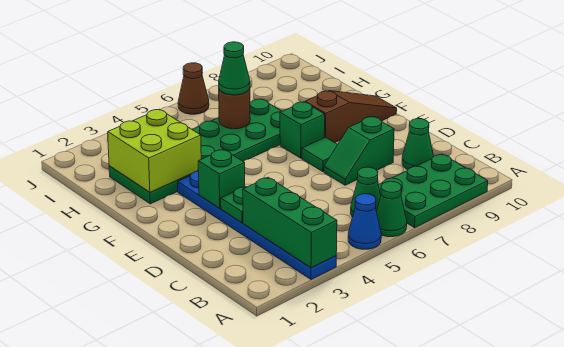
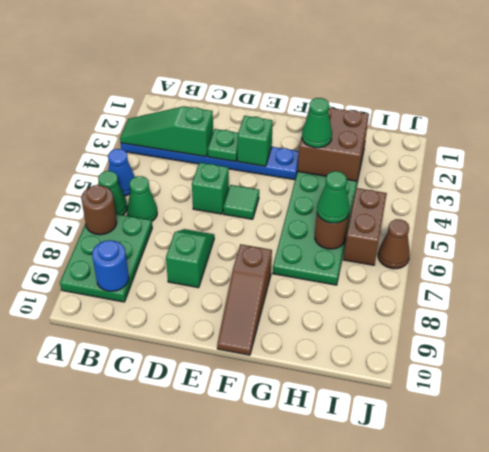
green brick A3:C3 level 2 -> green slope A3:C3 level 2 top C
none -> brown round brick A7 level 2
none -> blue round brick B9 level 2
green cone C9 level 1 -> green cone G3 level 3
green tile E7 level 1 -> green tile E5 level 1
green brick F7 level 1 -> green brick D5 level 1
lime brick G2:H3 level 2 -> brown brick G2:H3 level 2
none -> brown brick I5:I6 level 1

